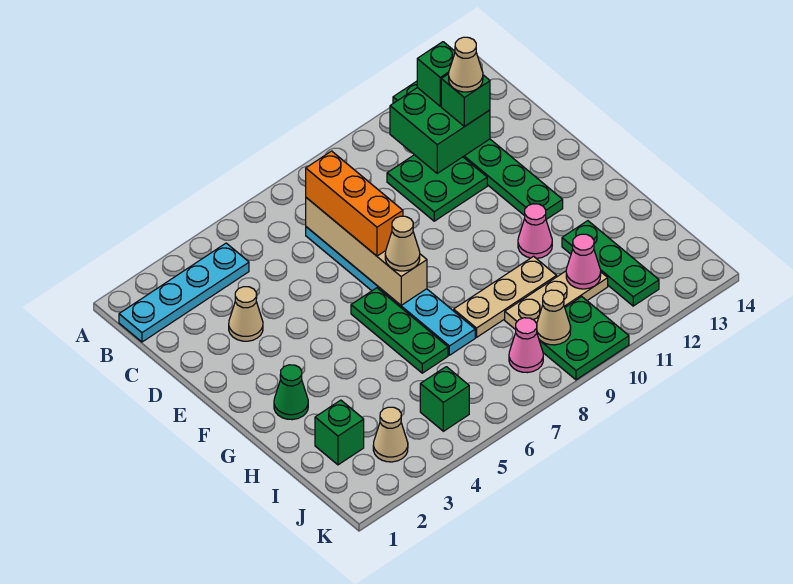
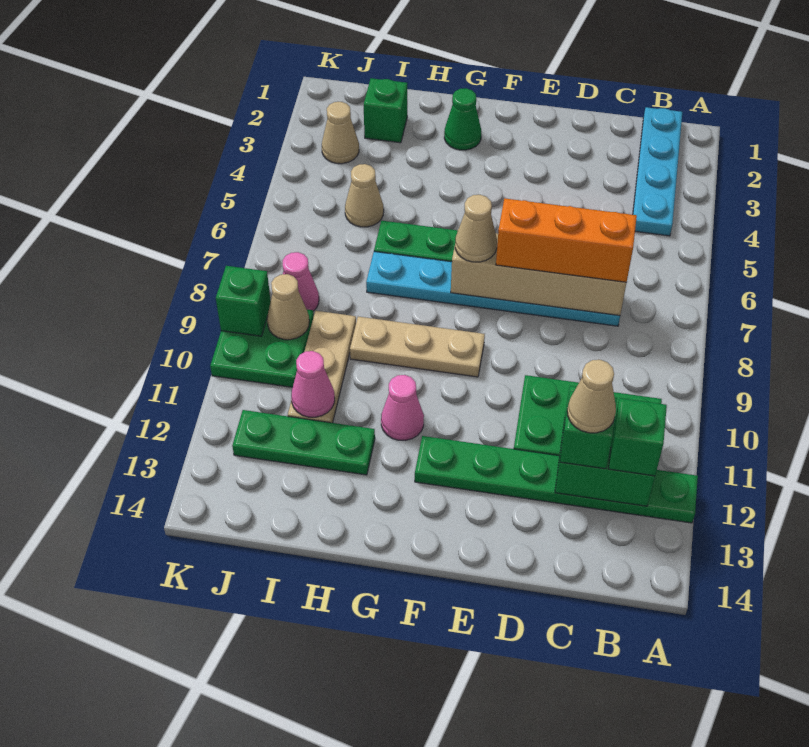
tan cone D3 level 1 -> tan cone I5 level 1
tan plate H8:H10 level 1 -> tan plate F9:H9 level 1
green brick J5 level 1 -> green brick K9 level 2

